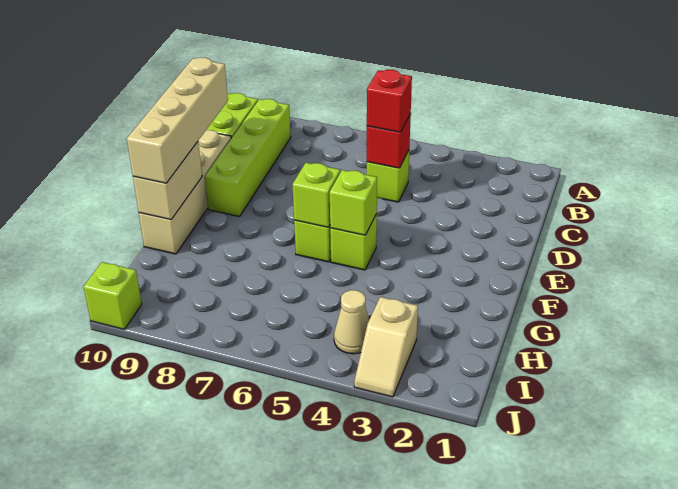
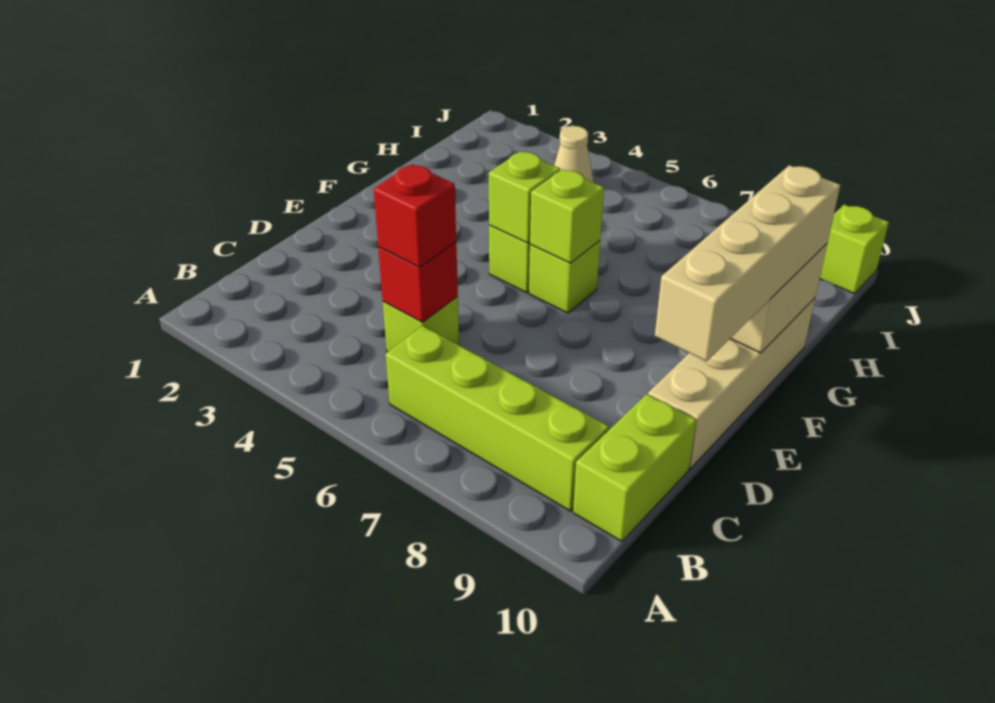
lime brick B9:E9 level 1 -> lime brick B6:B9 level 1
tan slope I3:J3 level 1 top I -> none

